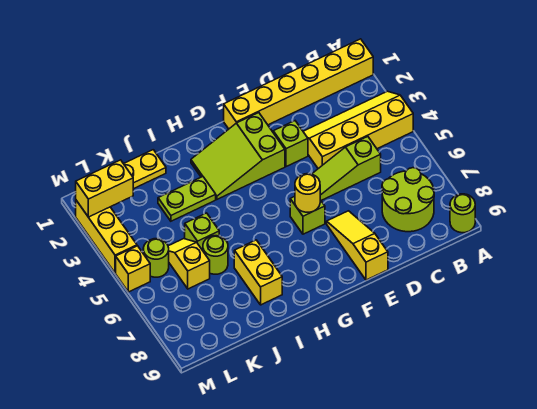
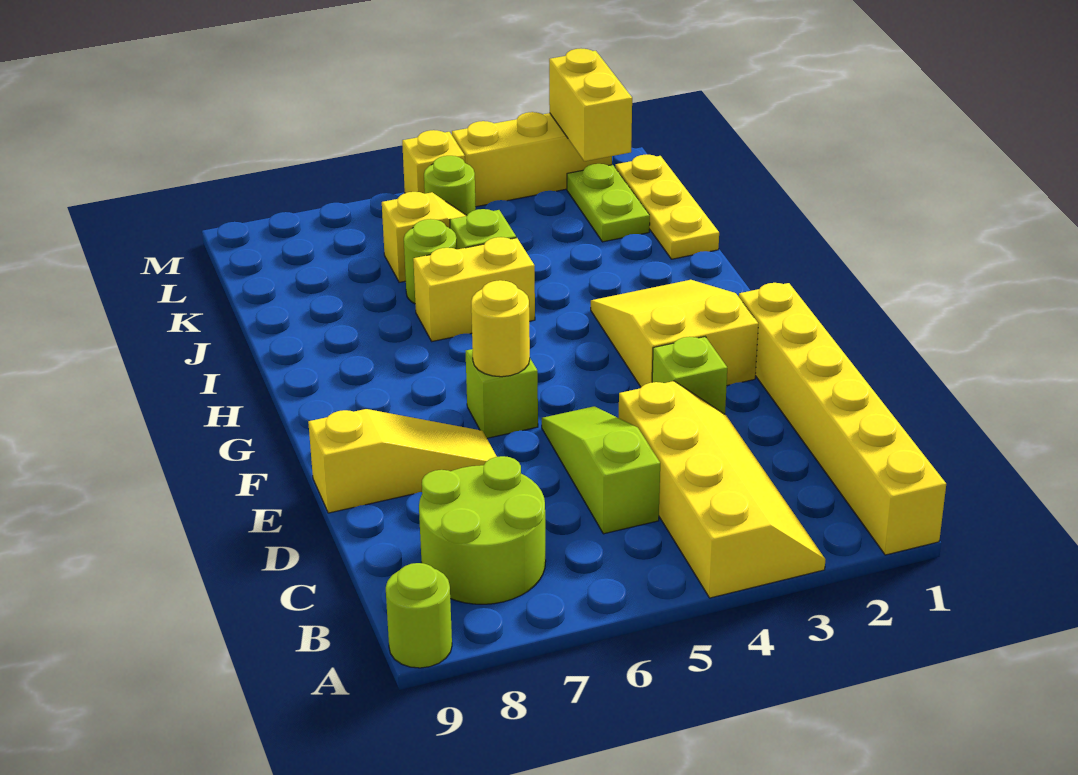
lime slope F2:H3 level 1 top F -> yellow slope F2:H3 level 1 top F
lime plate I3:J3 level 1 -> lime plate K2:L2 level 1
yellow brick I7:I8 level 1 -> yellow brick I5:I6 level 1

